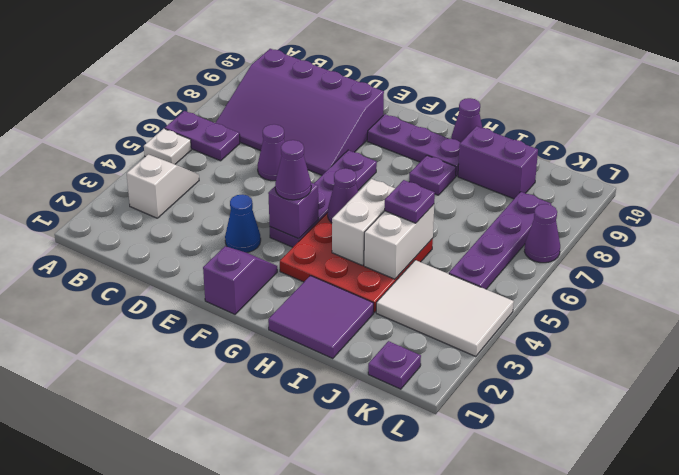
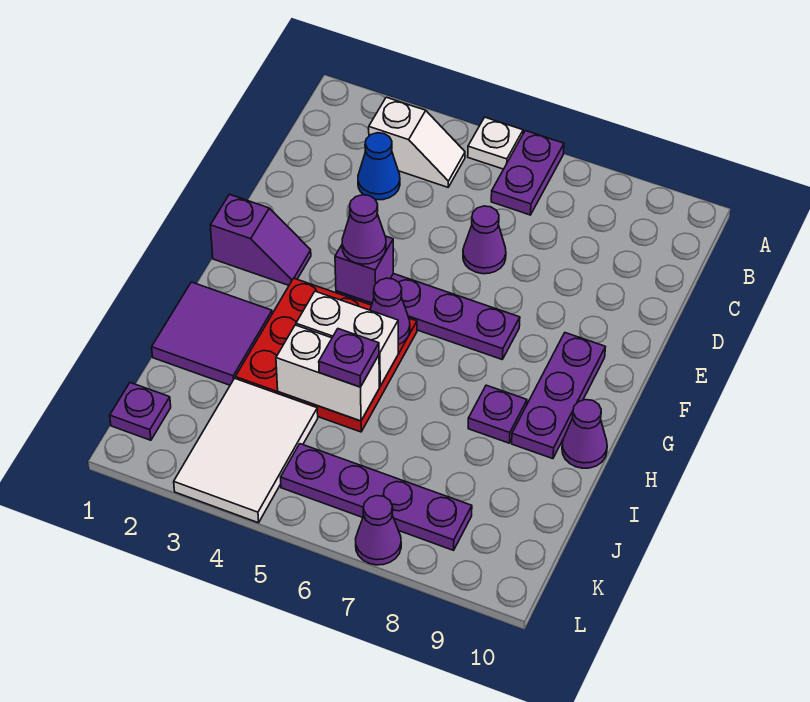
purple slope B7:E9 level 1 top 9 -> none
blue cone E3 level 1 -> blue cone C3 level 1
purple brick I9:J9 level 1 -> none

